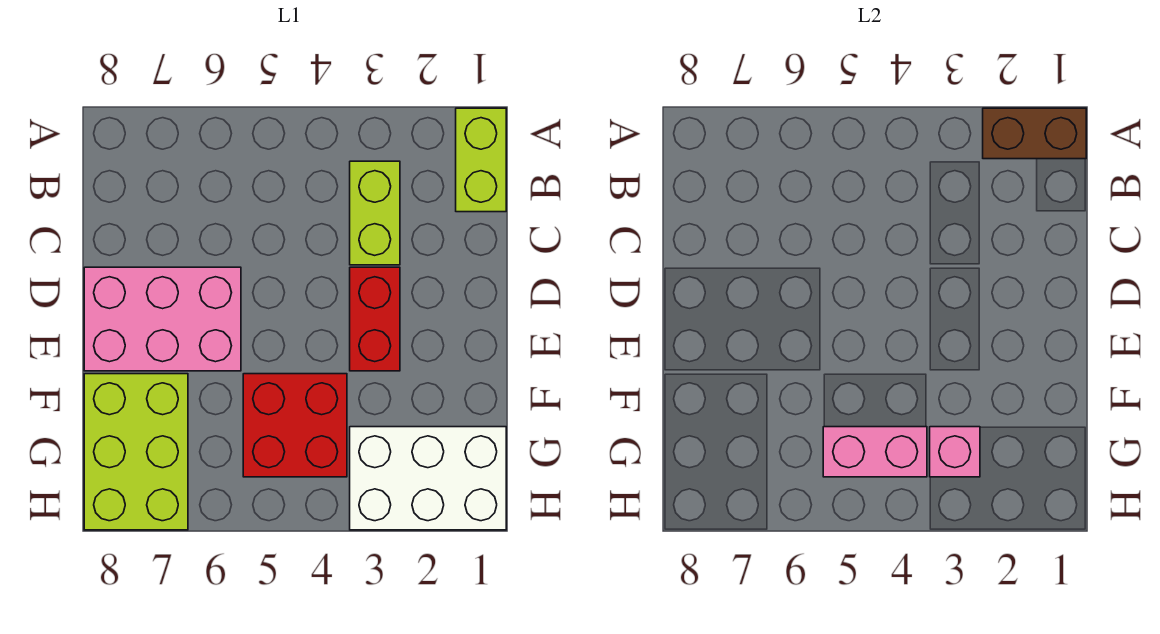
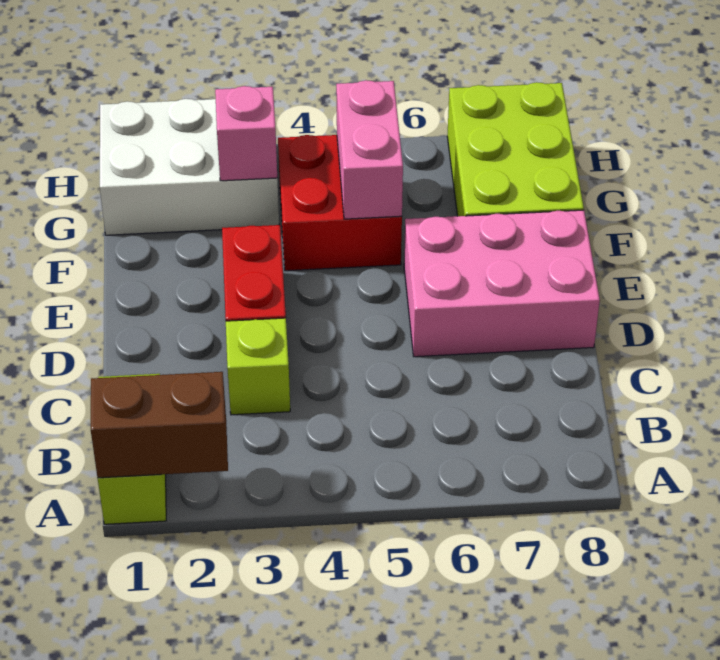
lime brick B3:C3 level 1 -> lime brick C3 level 1
pink brick G4:G5 level 2 -> pink brick F5:G5 level 2

